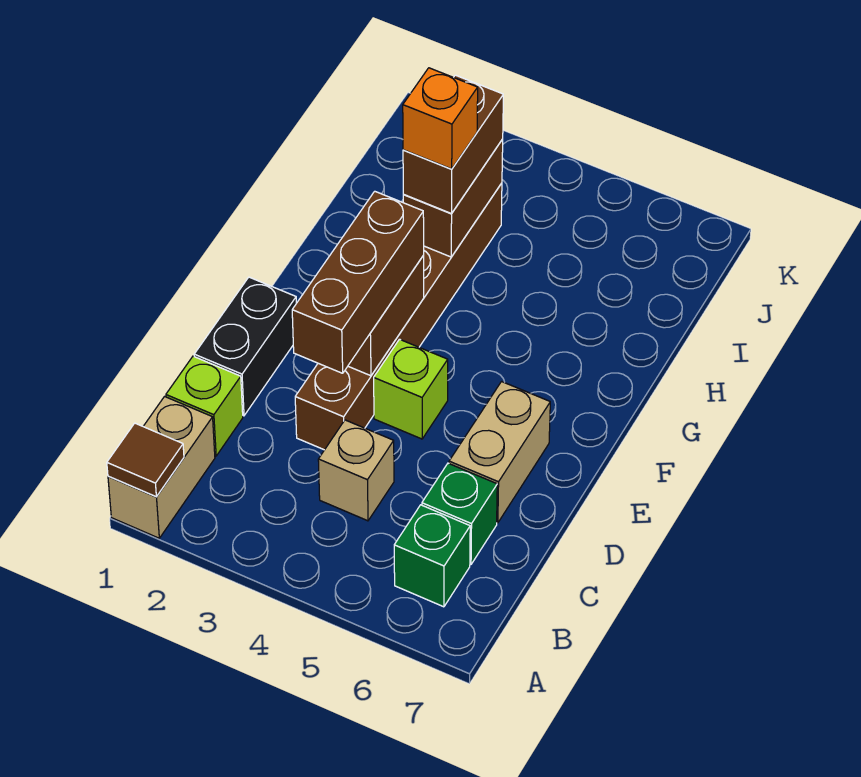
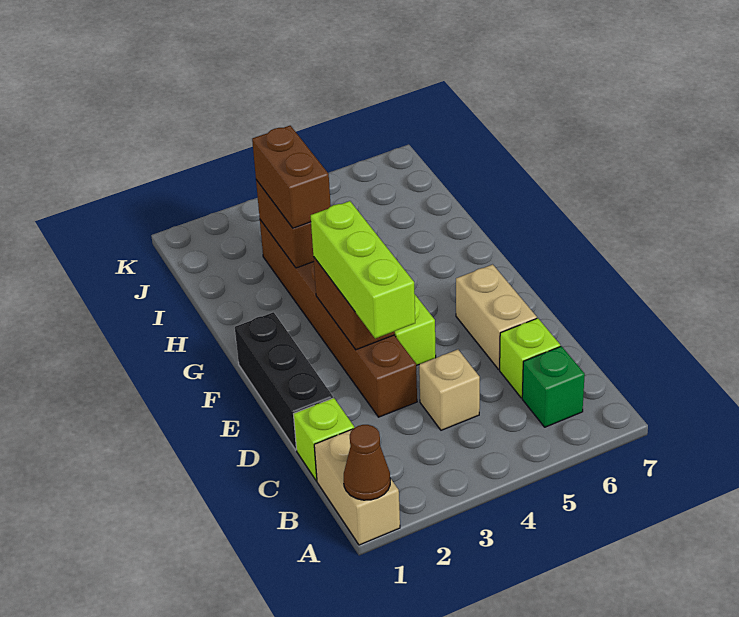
brown tile A1 level 2 -> brown cone A1 level 2
green brick C6 level 1 -> lime brick C6 level 1
black brick D1:E1 level 1 -> black brick D1:F1 level 1
brown brick D3:F3 level 3 -> lime brick D3:F3 level 3
orange brick H3 level 4 -> none

